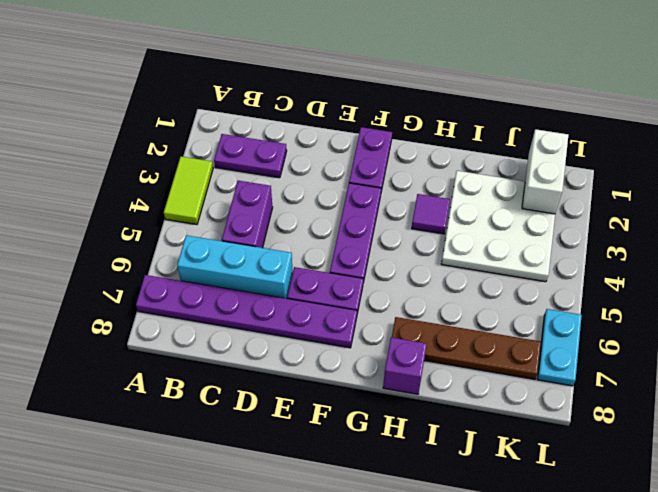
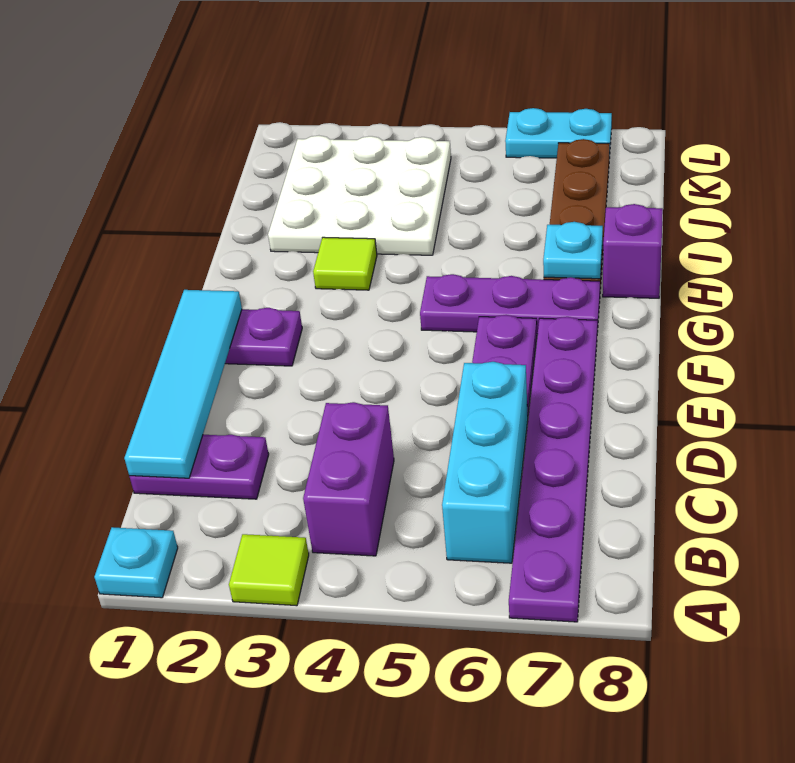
none -> cyan plate A1 level 1
lime tile A3:A4 level 1 -> lime tile A3 level 1
purple plate B2:C2 level 1 -> purple plate C1:C2 level 1
none -> cyan tile C1:F1 level 2
purple brick C4:C5 level 1 -> purple brick B4:C4 level 1
purple plate F3:F5 level 1 -> purple plate G5:G7 level 1
purple tile H3 level 1 -> lime tile H3 level 1
none -> cyan plate H7 level 2
white brick K1:K2 level 2 -> none

